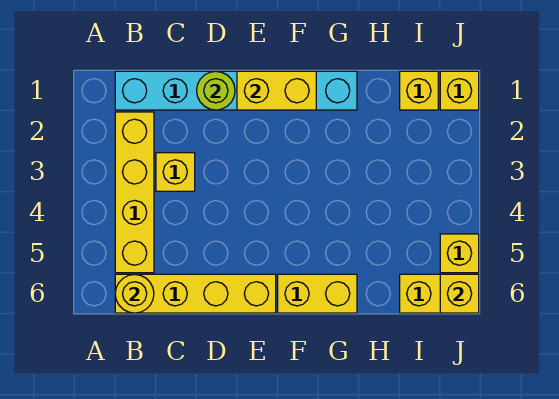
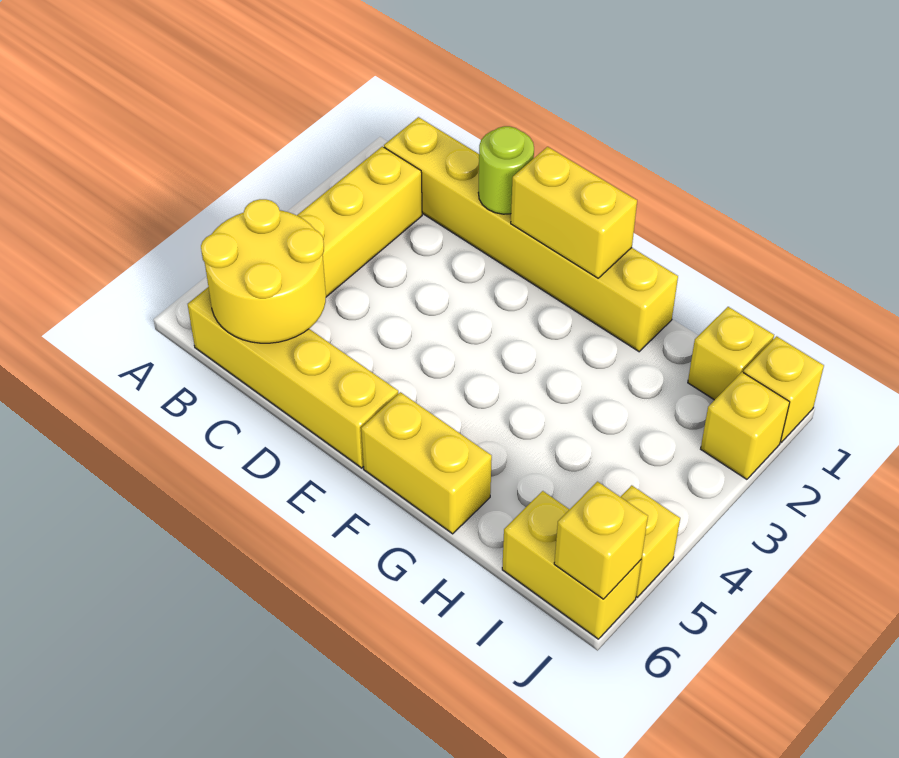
cyan brick B1:G1 level 1 -> yellow brick B1:G1 level 1
yellow round brick B6 level 2 -> yellow round brick B5:C6 level 2
yellow brick C3 level 1 -> yellow brick J2 level 1

